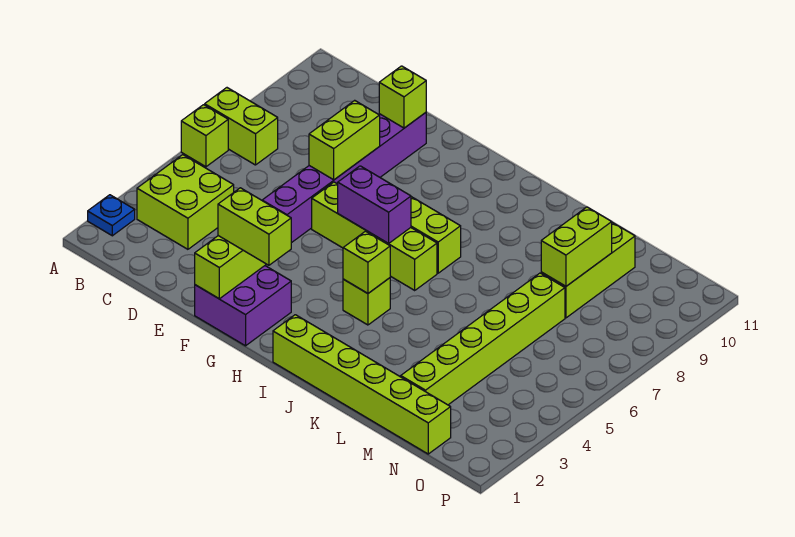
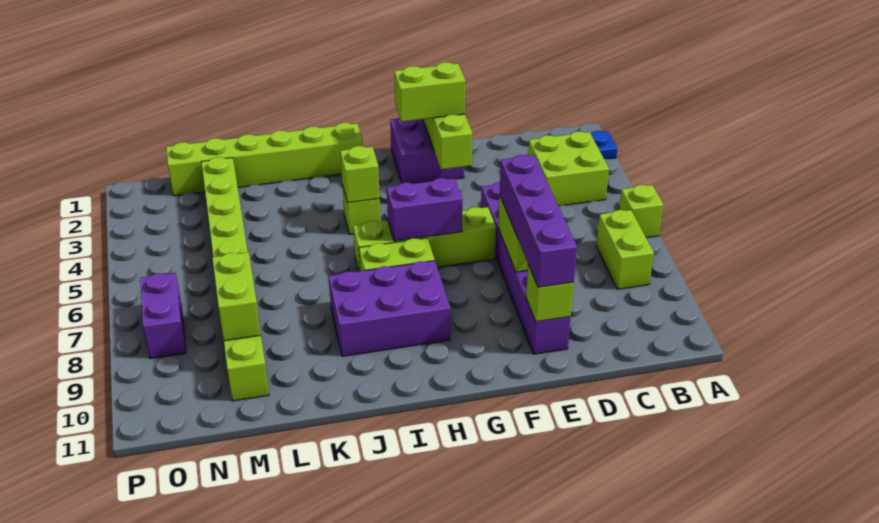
lime brick A7:B7 level 1 -> lime brick B7:B8 level 1
none -> purple brick E7:E10 level 3
none -> purple brick H8:J9 level 1
none -> purple brick O7:O8 level 1

